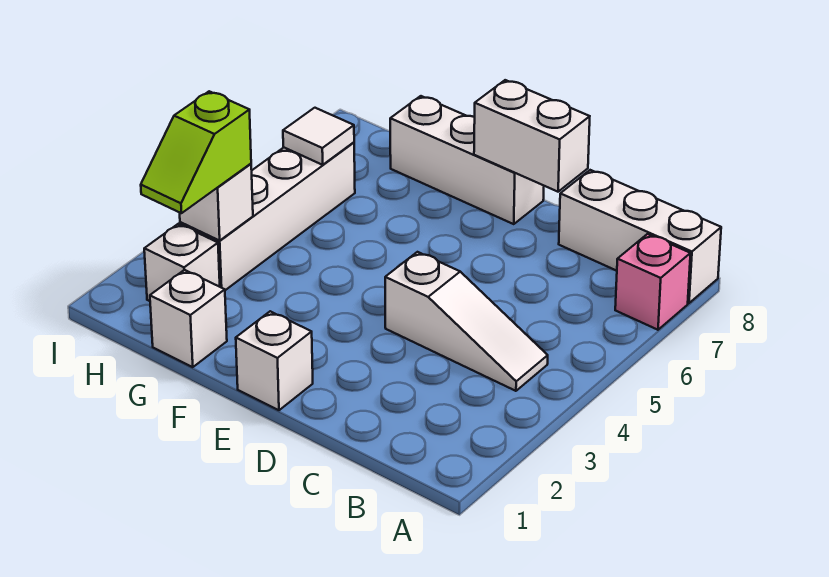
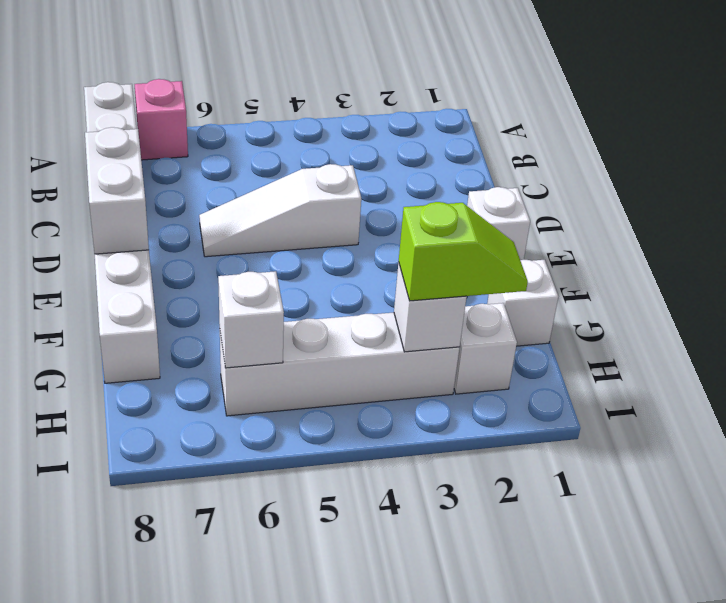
white slope B4:D4 level 1 top D -> white slope D4:D6 level 1 top 4
white tile H6 level 2 -> white brick H6 level 2

